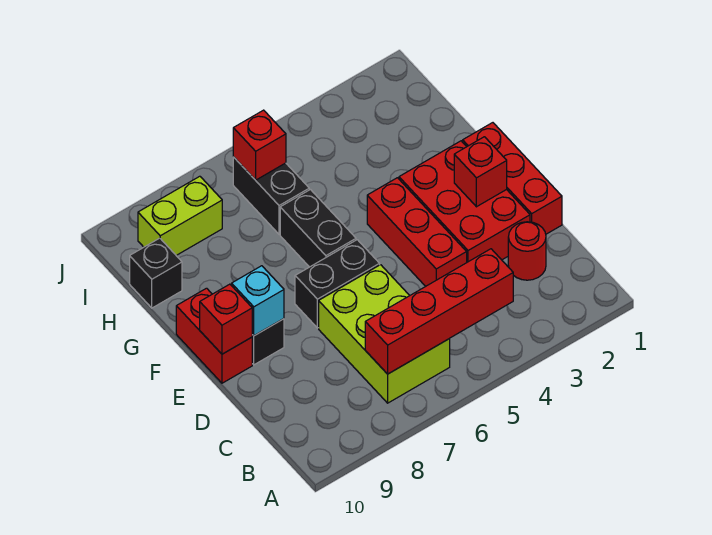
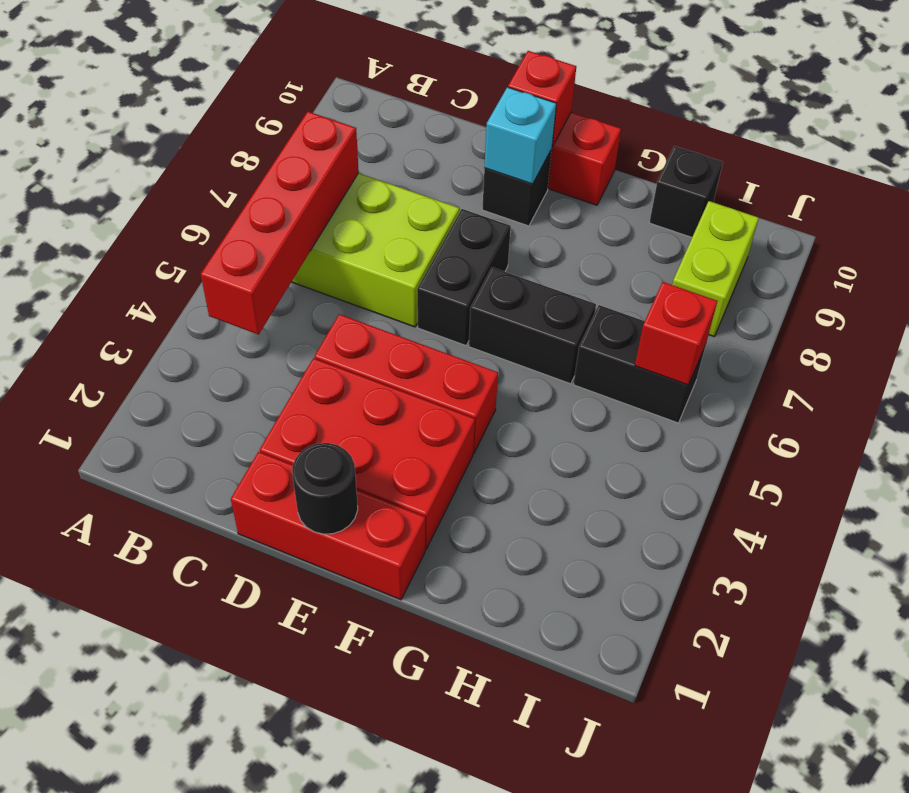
red round brick C2 level 1 -> none
none -> black round brick E1 level 2
red brick E2 level 2 -> none

